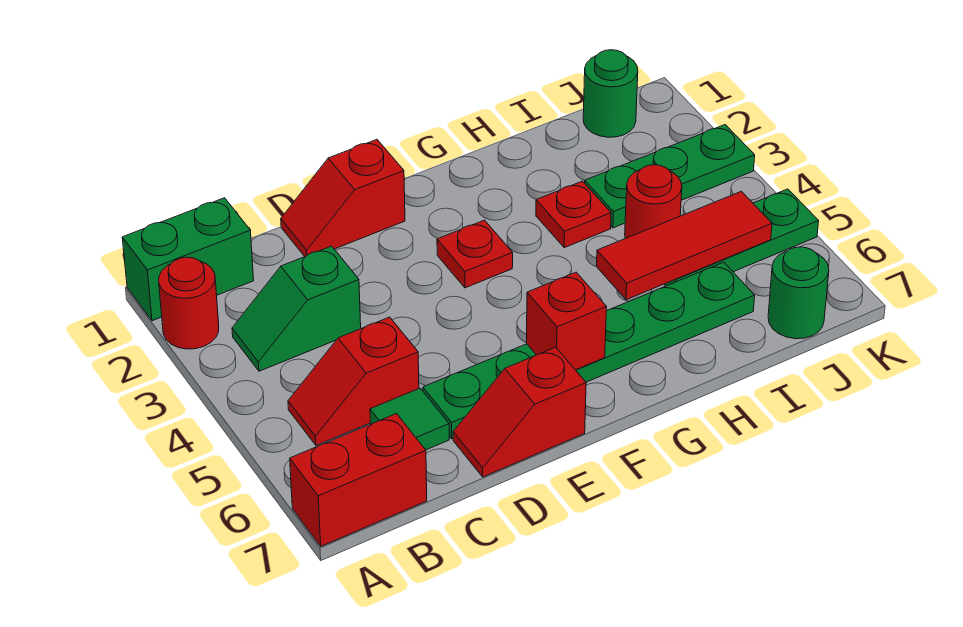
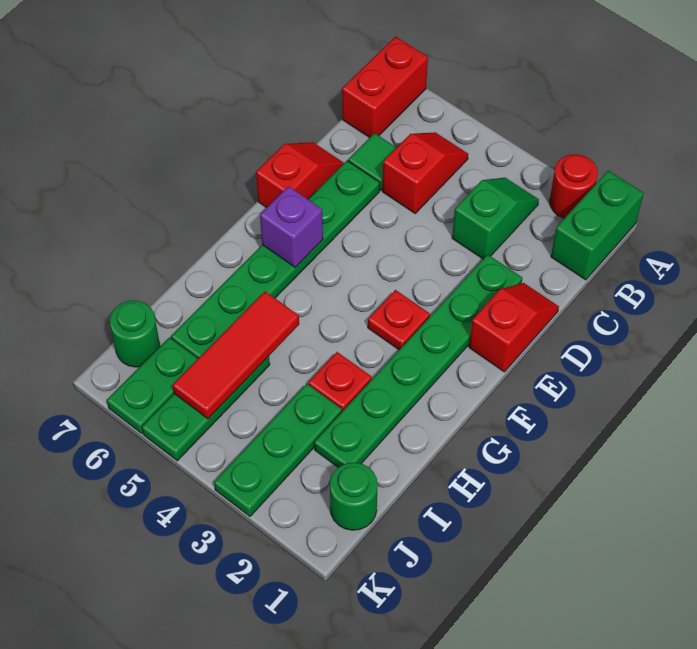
none -> green plate D2:I2 level 1
red brick F6 level 2 -> purple brick F6 level 2
red round brick I4 level 1 -> none
none -> green plate J6:K6 level 1

